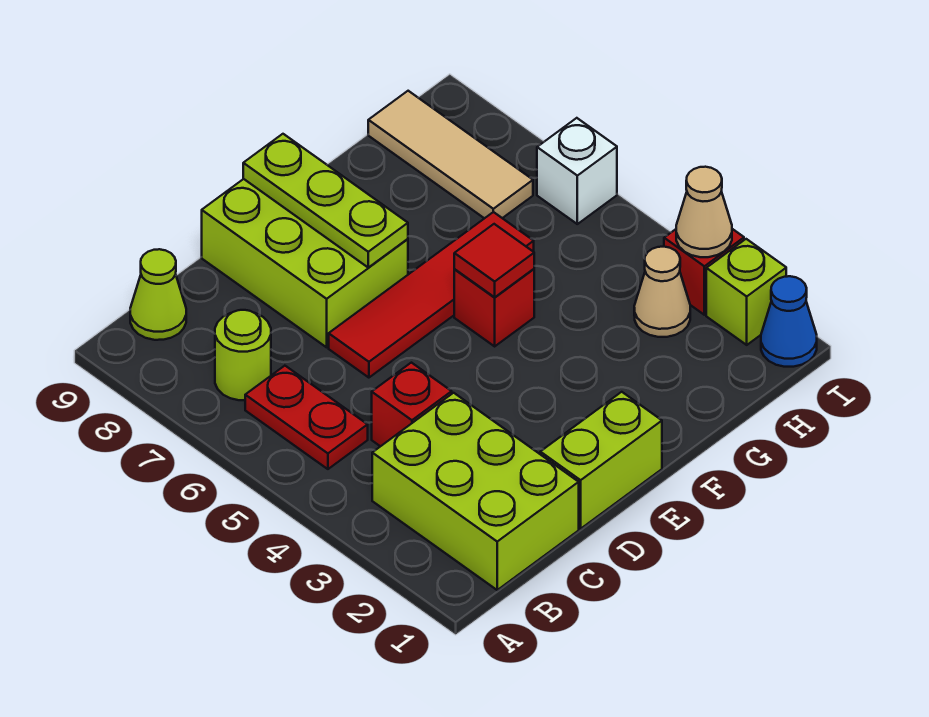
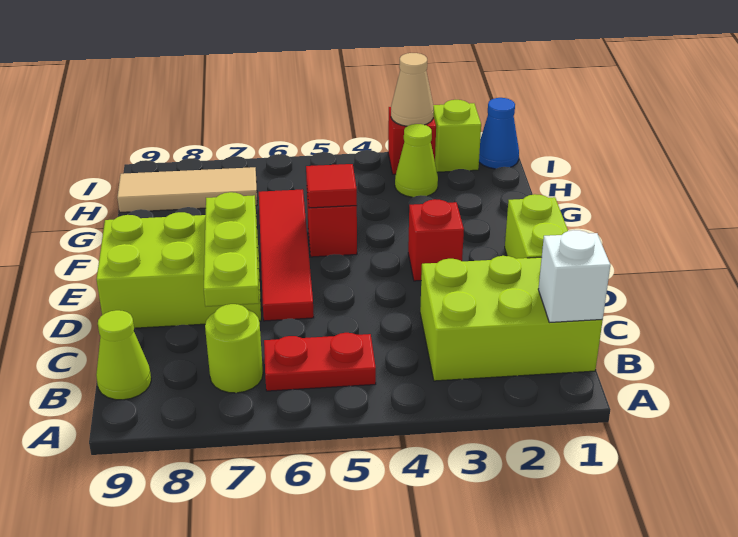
red brick C4 level 1 -> red brick E3 level 1
lime plate E7:E9 level 2 -> lime plate C7:E7 level 2
tan cone H3 level 1 -> lime cone H3 level 1
white brick I6 level 1 -> white brick B1 level 2

